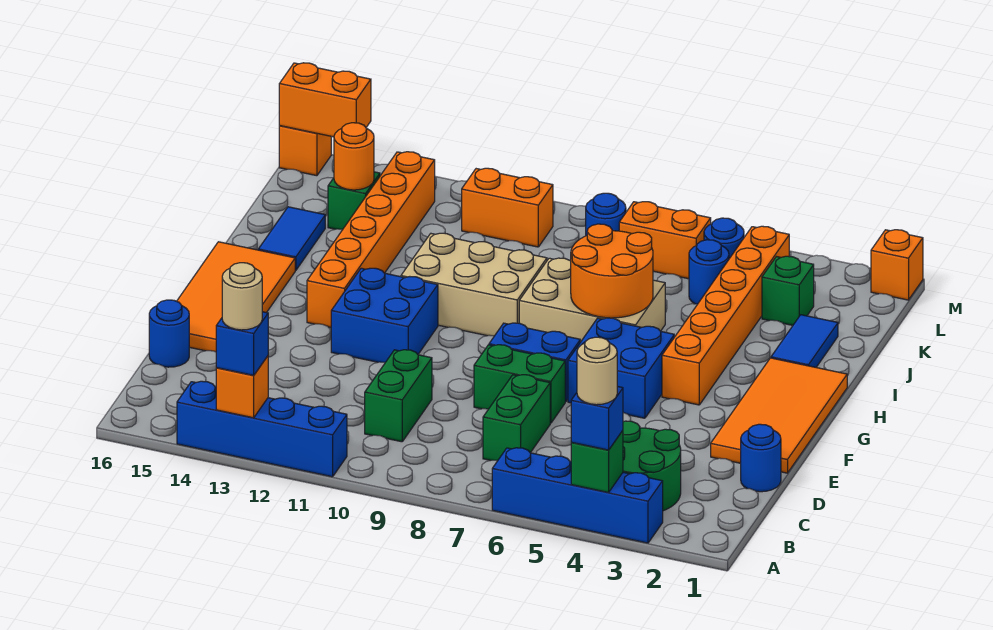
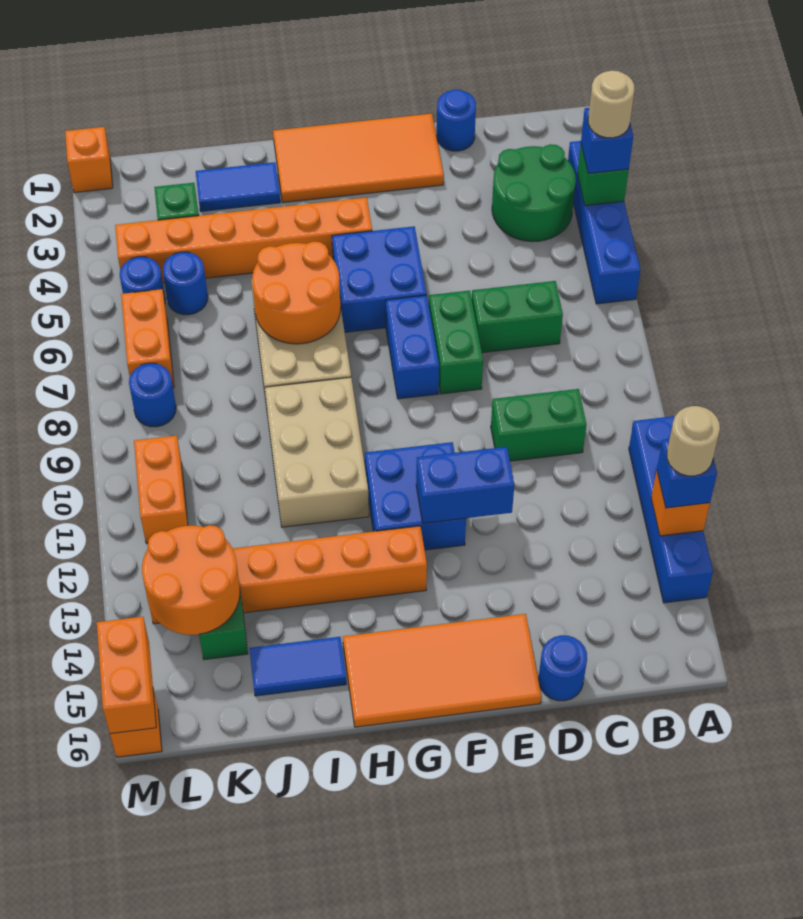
none -> blue brick E12:F12 level 2
orange round brick K14 level 2 -> orange round brick K13:L14 level 2

